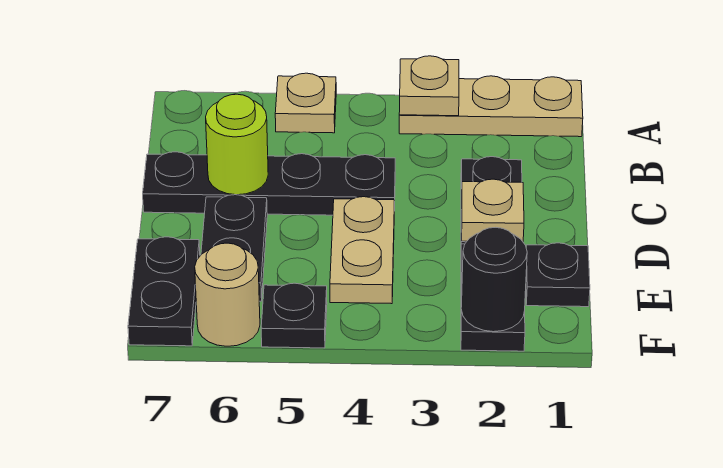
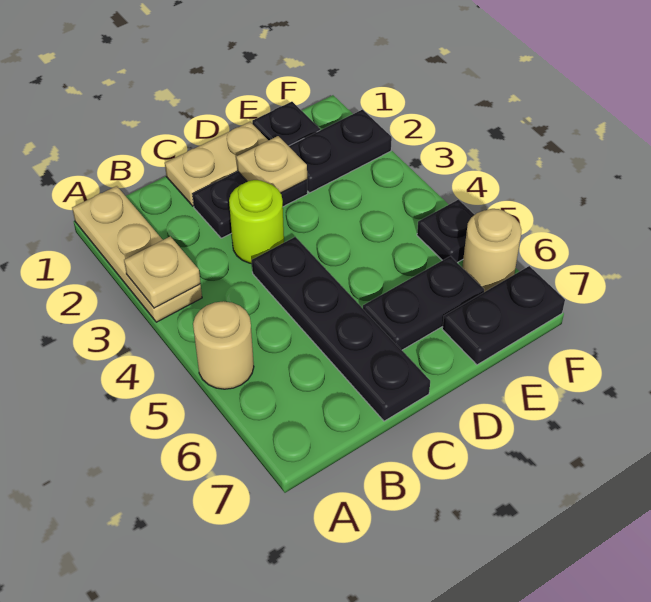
tan plate A5 level 1 -> tan round brick A5 level 1
lime round brick C6 level 2 -> lime round brick C3 level 1
tan plate D4:E4 level 1 -> tan plate C1:D1 level 1
black round brick F2 level 2 -> none

